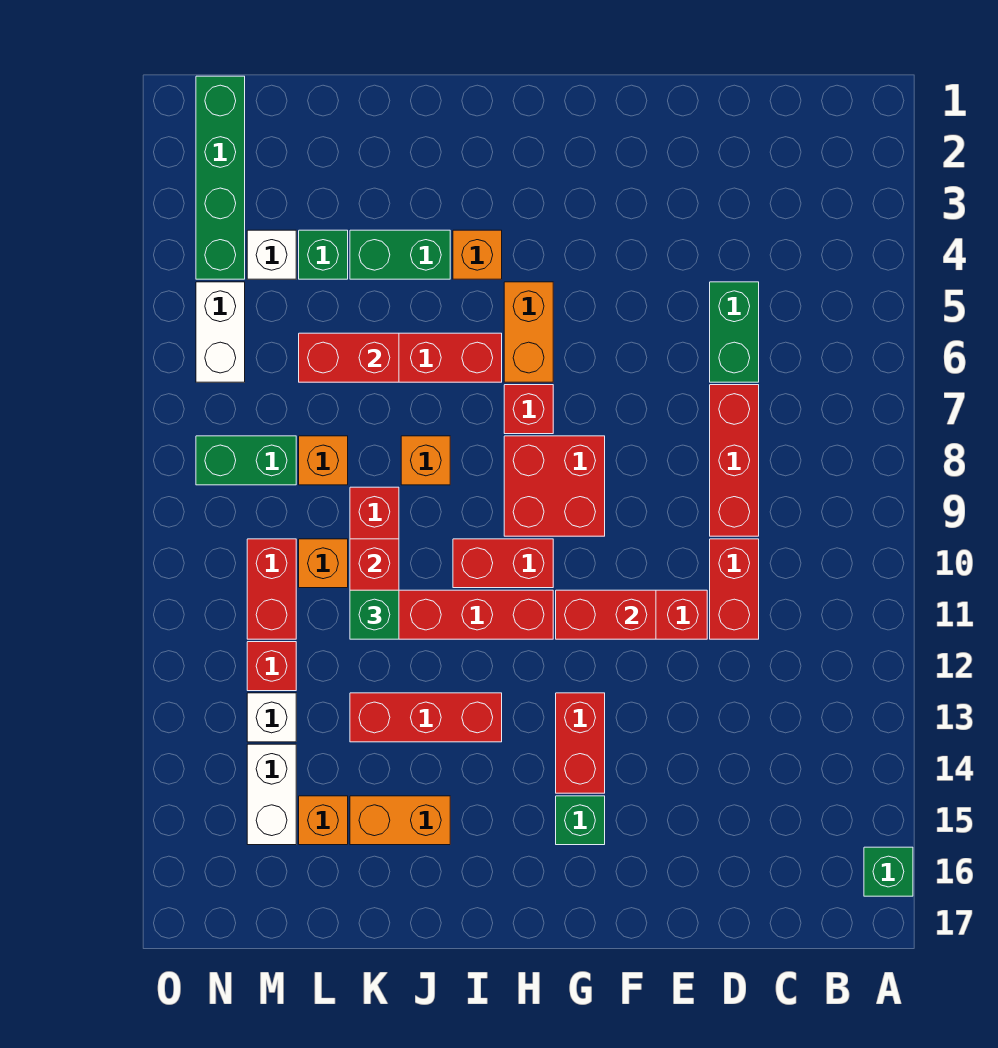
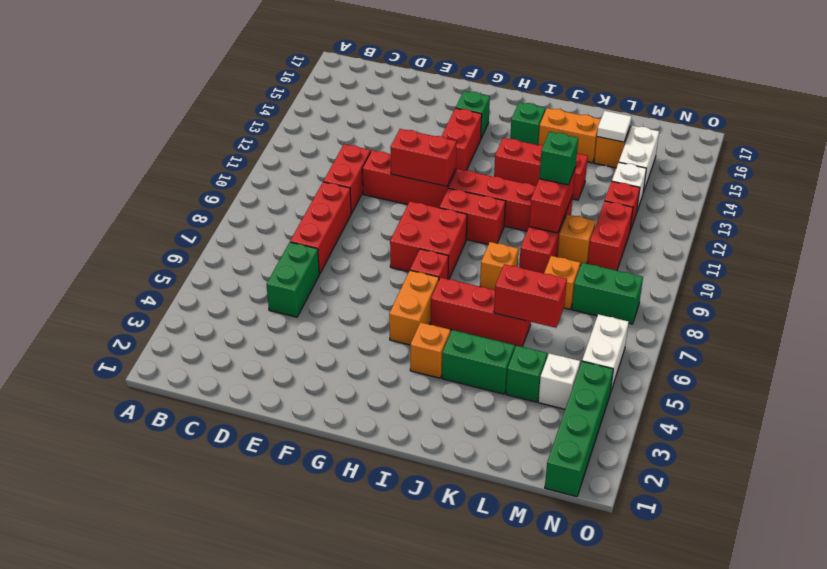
green brick A16 level 1 -> green brick I15 level 1
none -> white tile L15 level 2

